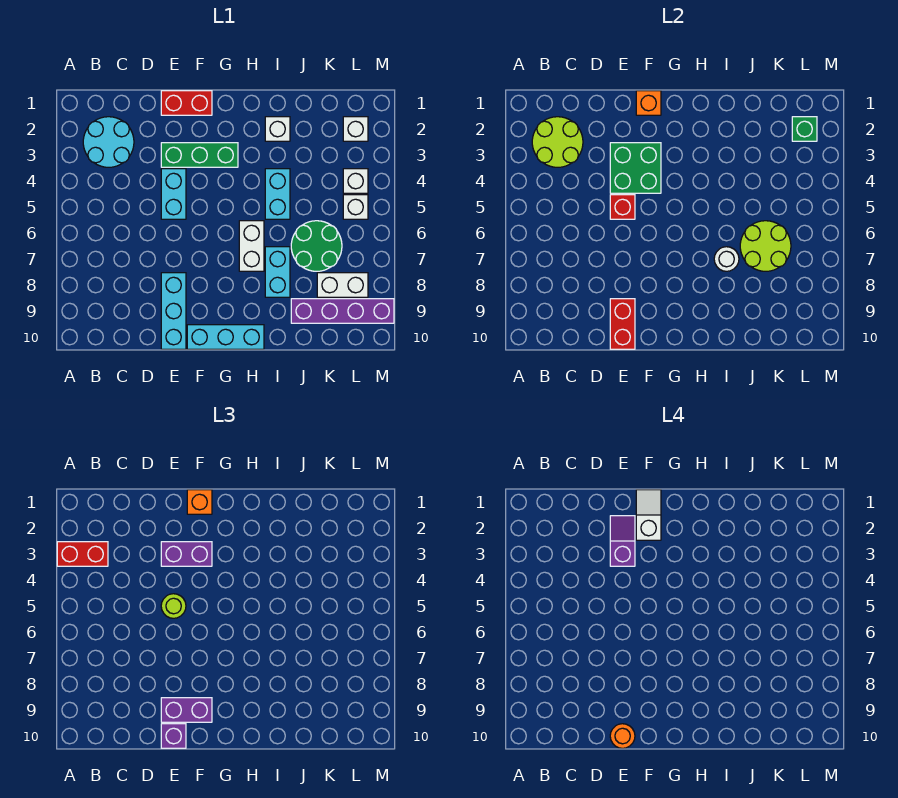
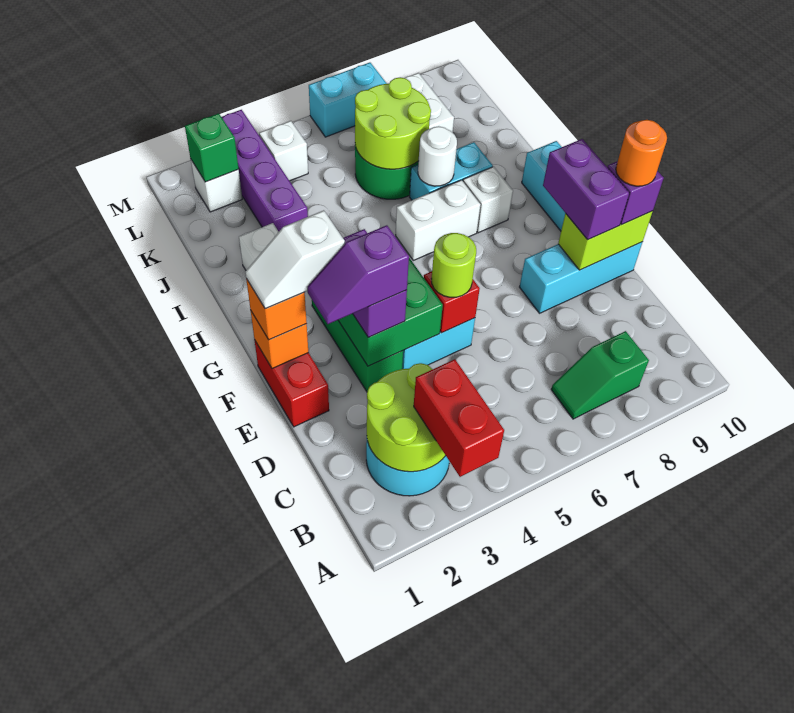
none -> green slope B7:B8 level 1 top 8
red brick E9:E10 level 2 -> lime brick E9:E10 level 2
cyan brick I4:I5 level 1 -> cyan brick M6:M7 level 1
purple brick J9:M9 level 1 -> purple brick J3:M3 level 1
white brick L5 level 1 -> white brick H8 level 1

